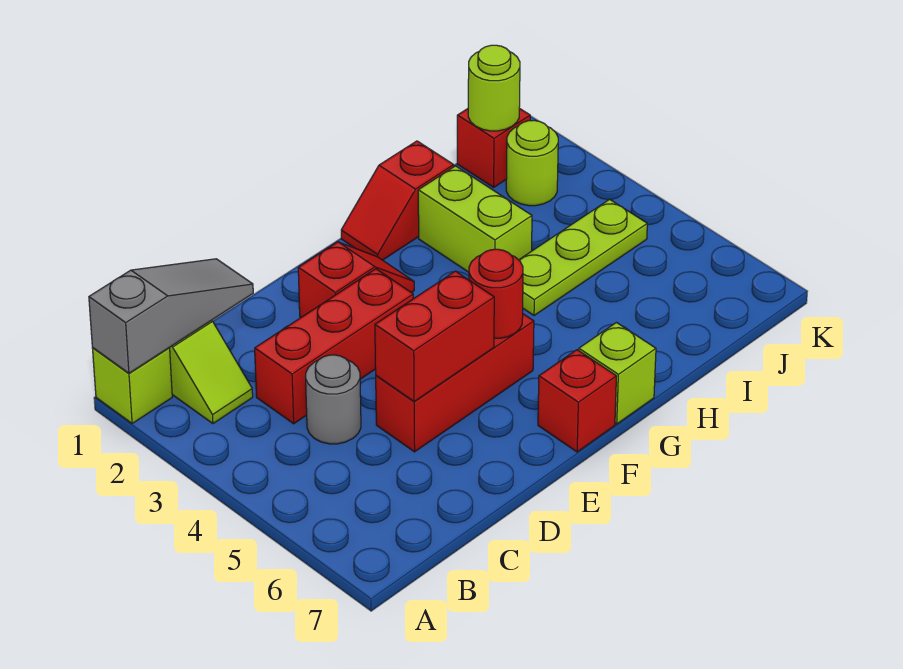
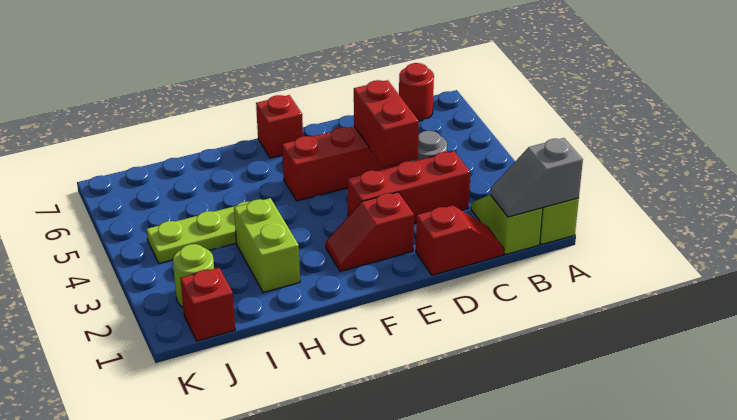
grey slope A1:C1 level 2 top A -> grey slope A1:B1 level 2 top A
red brick D5:E5 level 2 -> red brick D4:D5 level 2
red round brick F5 level 2 -> red round brick B7 level 1
red slope G1:H1 level 1 top H -> red slope C1:D1 level 1 top D
lime brick G7 level 1 -> none
lime round brick J1 level 2 -> none

